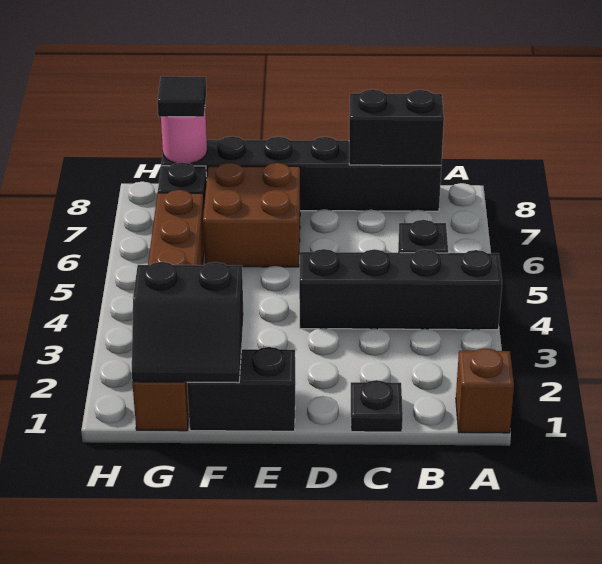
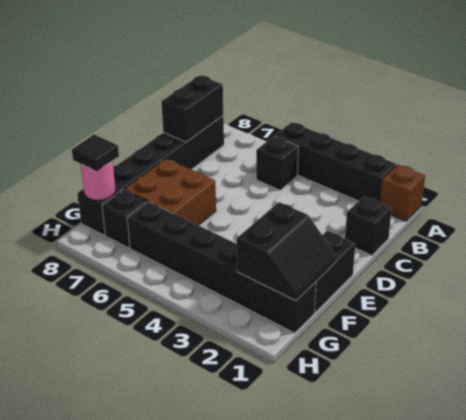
black brick A4:D4 level 1 -> black brick A2:A5 level 1
black plate C1 level 1 -> black brick C1 level 1
brown brick G1:G6 level 1 -> black brick G1:G6 level 1

